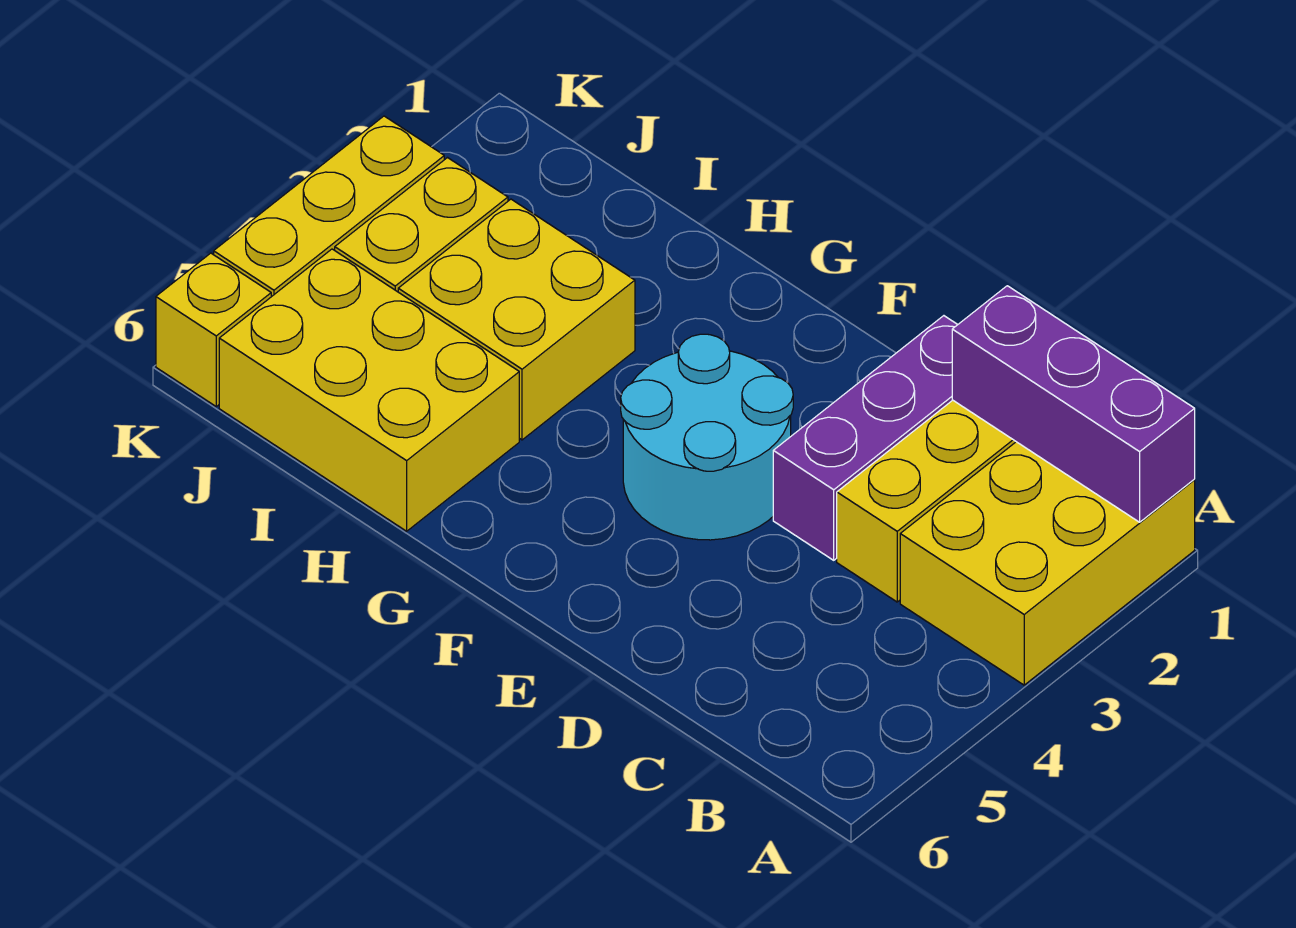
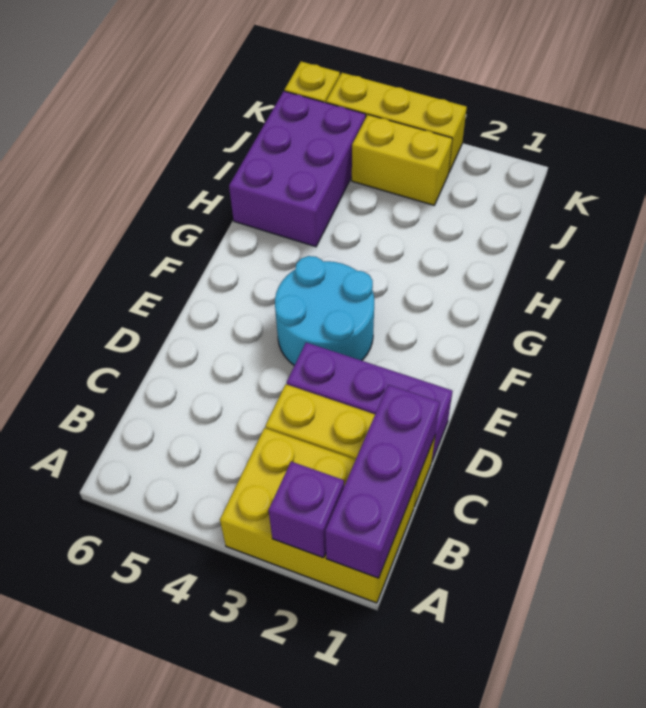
none -> purple brick A2 level 2
yellow brick H3:I4 level 1 -> none
yellow brick H5:J6 level 1 -> purple brick H5:J6 level 1

